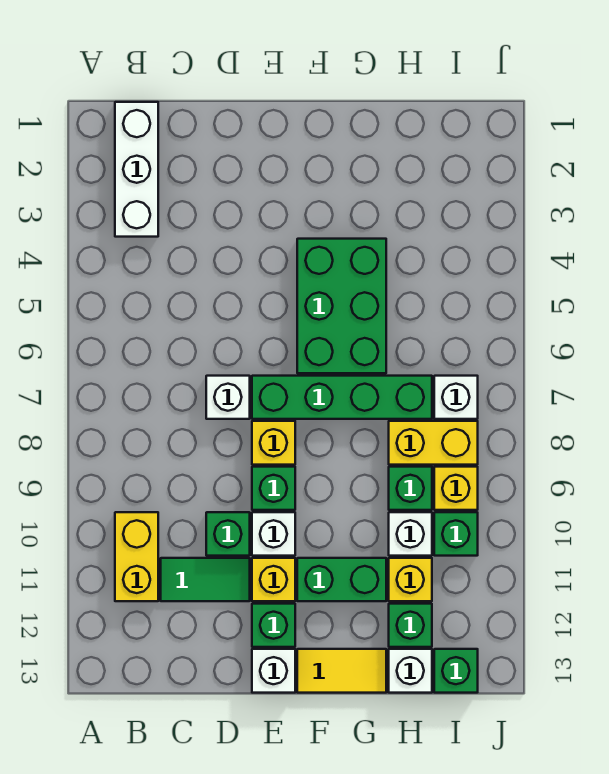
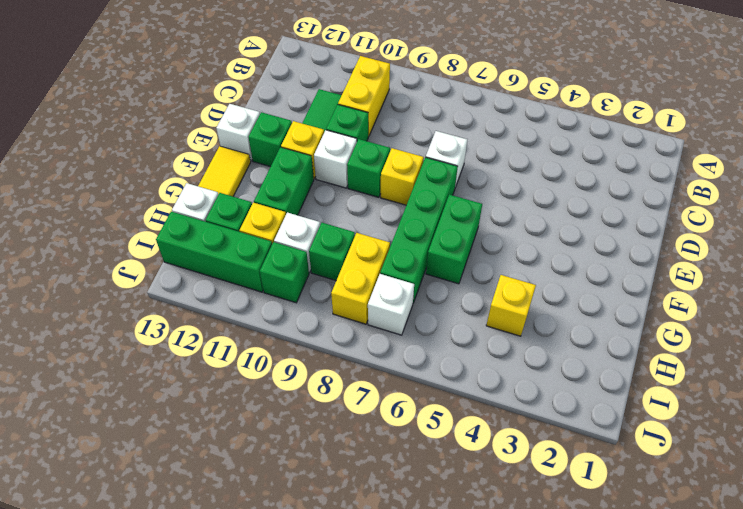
white brick B1:B3 level 1 -> none
yellow brick B10:B11 level 1 -> yellow brick B10:C10 level 1
green brick F4:G6 level 1 -> green brick F6:G6 level 1
yellow brick I9 level 1 -> yellow brick H4 level 1
green brick I13 level 1 -> green brick I11:I13 level 1

